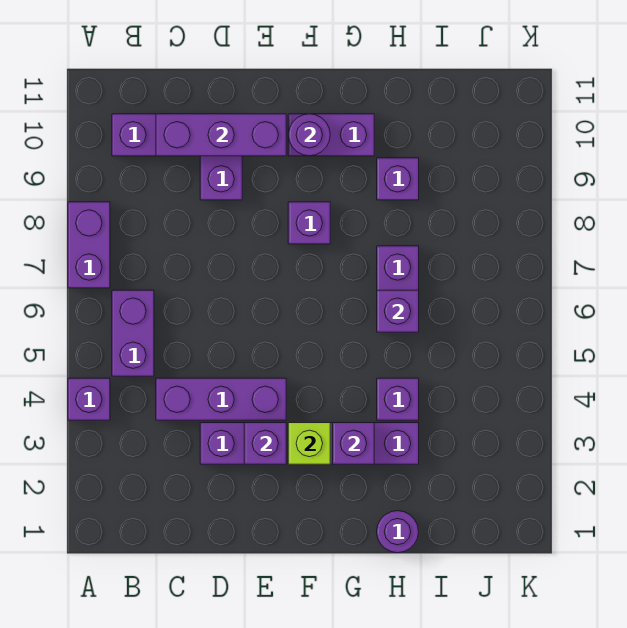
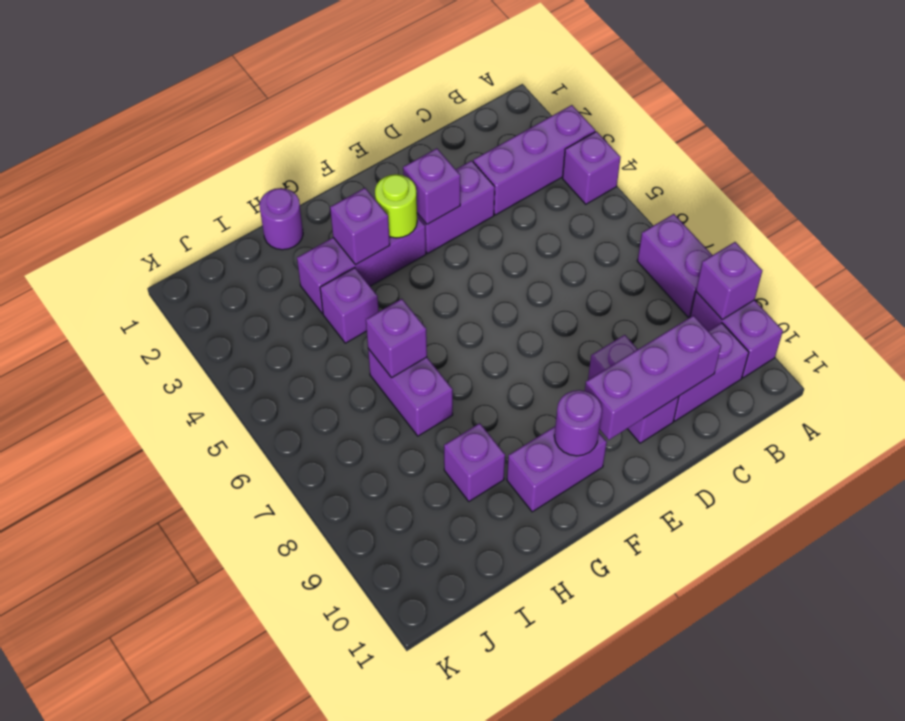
purple brick B5:B6 level 1 -> purple brick A9:A10 level 1
purple brick C4:E4 level 1 -> purple brick A3:C3 level 1
lime brick F3 level 2 -> lime round brick F3 level 2
purple brick F8 level 1 -> purple brick A9 level 2

